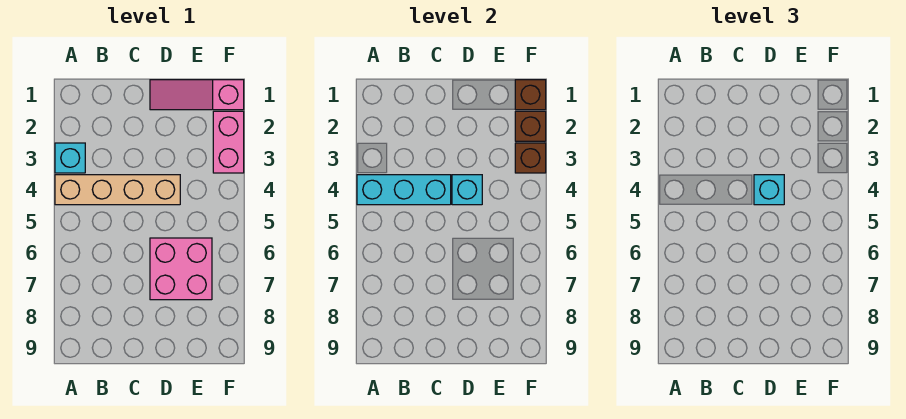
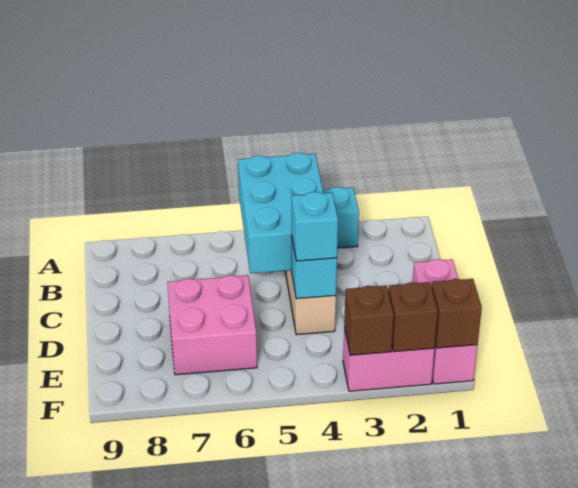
cyan brick A4:C4 level 2 -> cyan brick A4:C5 level 2
pink slope D1:F1 level 1 top F -> pink brick D1:F1 level 1

